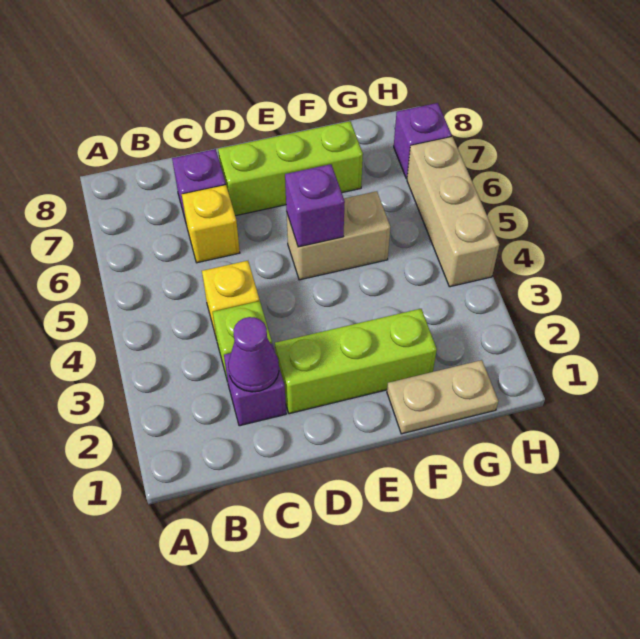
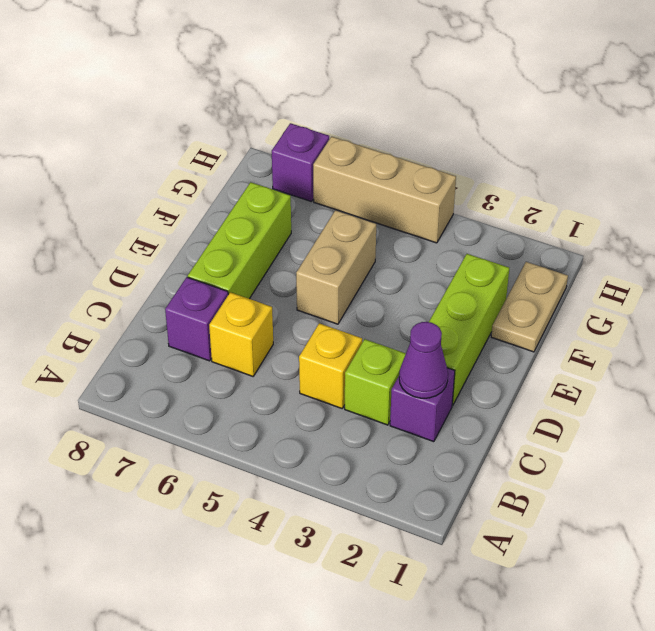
purple brick E5 level 2 -> none

